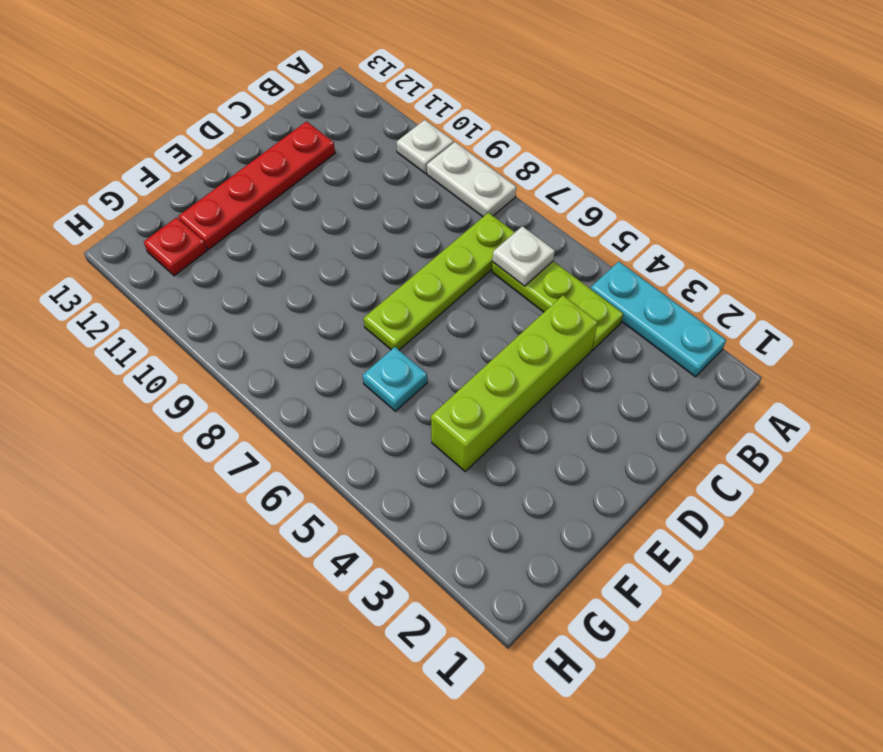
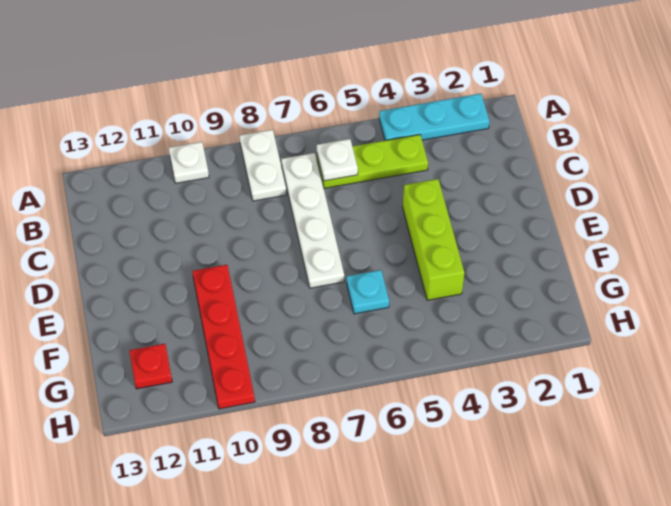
white plate A8:A9 level 1 -> white plate A8:B8 level 1
lime plate B7:E7 level 1 -> white plate B7:E7 level 1
lime brick C4:F4 level 1 -> lime brick D4:F4 level 1
red plate C12:F12 level 1 -> red plate E10:H10 level 1

